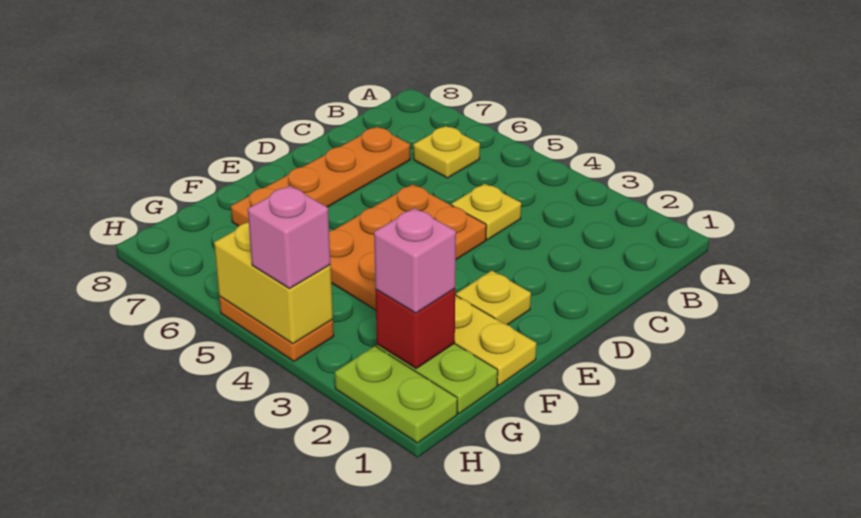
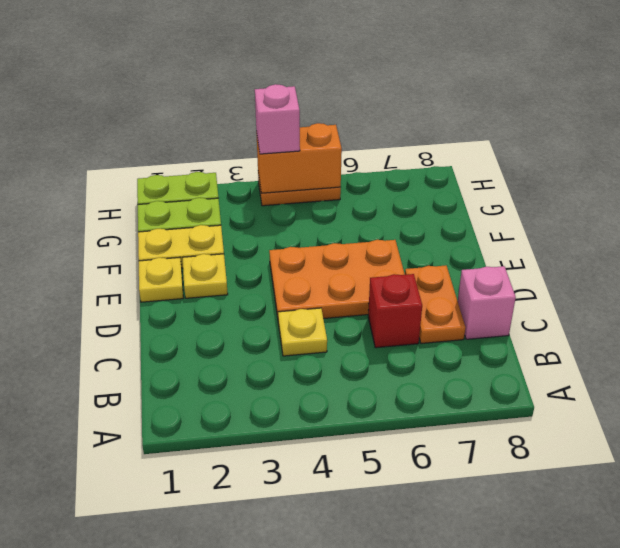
yellow plate B6 level 1 -> yellow plate E1 level 1
orange plate C7:F7 level 1 -> orange plate C7:D7 level 1
orange plate D4:F5 level 1 -> orange plate D4:E6 level 1
red brick G2 level 2 -> red brick C6 level 1
pink brick G2 level 3 -> pink brick C8 level 1
yellow brick H4:H5 level 2 -> orange brick H4:H5 level 2

